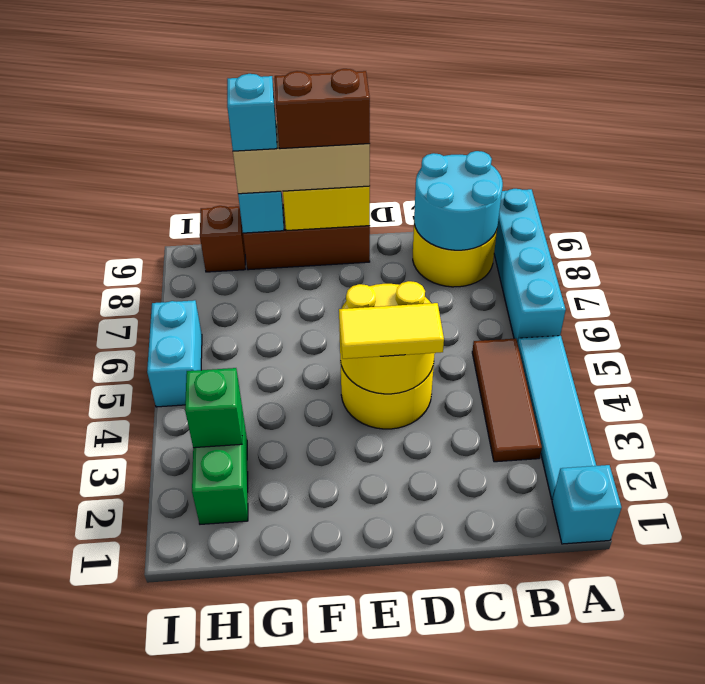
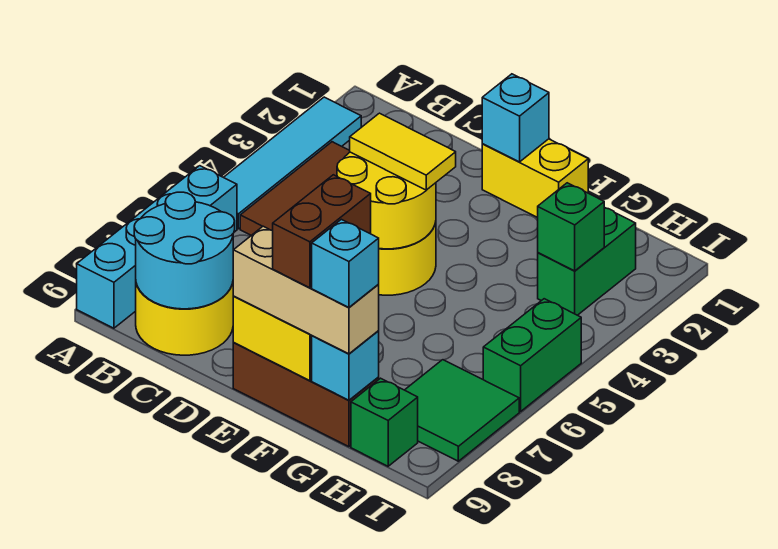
cyan brick A1 level 1 -> cyan brick E1 level 2
none -> yellow brick E1:F1 level 1
brown brick E9:F9 level 4 -> brown brick F8:F9 level 4
none -> green tile H7:I8 level 1
brown brick H9 level 1 -> green brick H9 level 1
cyan brick I5:I6 level 1 -> green brick I5:I6 level 1

